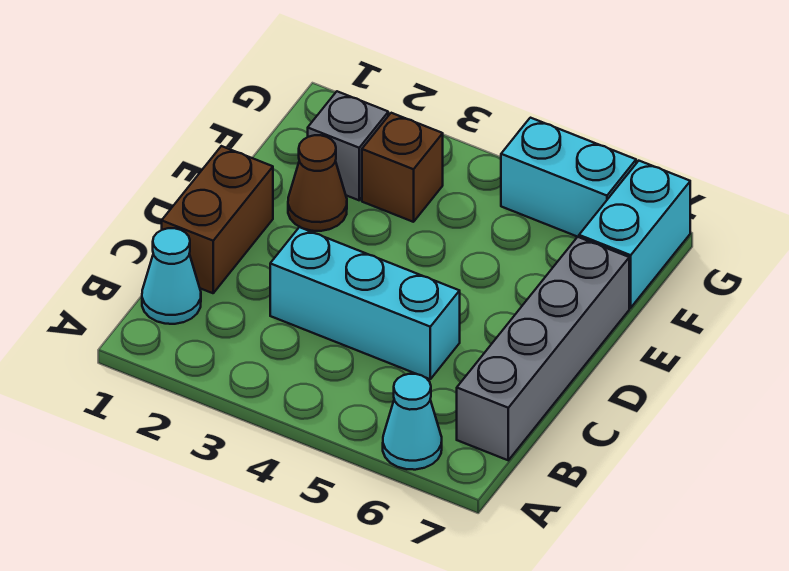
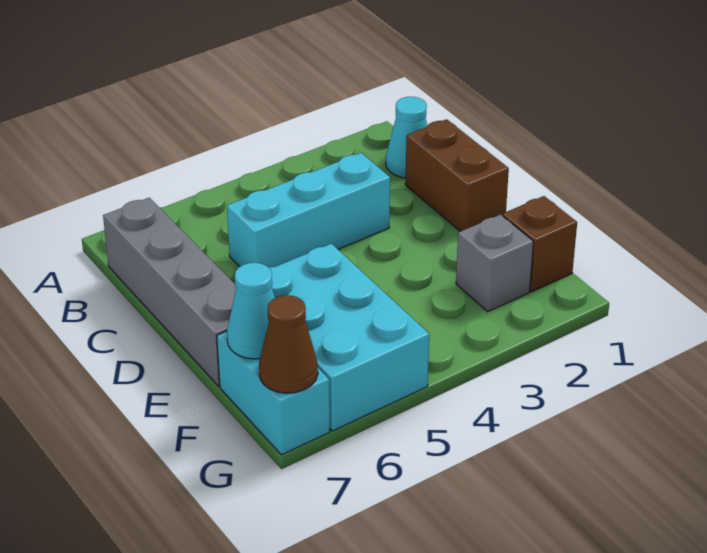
cyan cone A6 level 1 -> cyan cone F7 level 2
brown cone E2 level 1 -> brown cone G7 level 2
brown brick F3 level 1 -> brown brick F1 level 1
cyan brick G5:G6 level 1 -> cyan brick E5:G6 level 1

